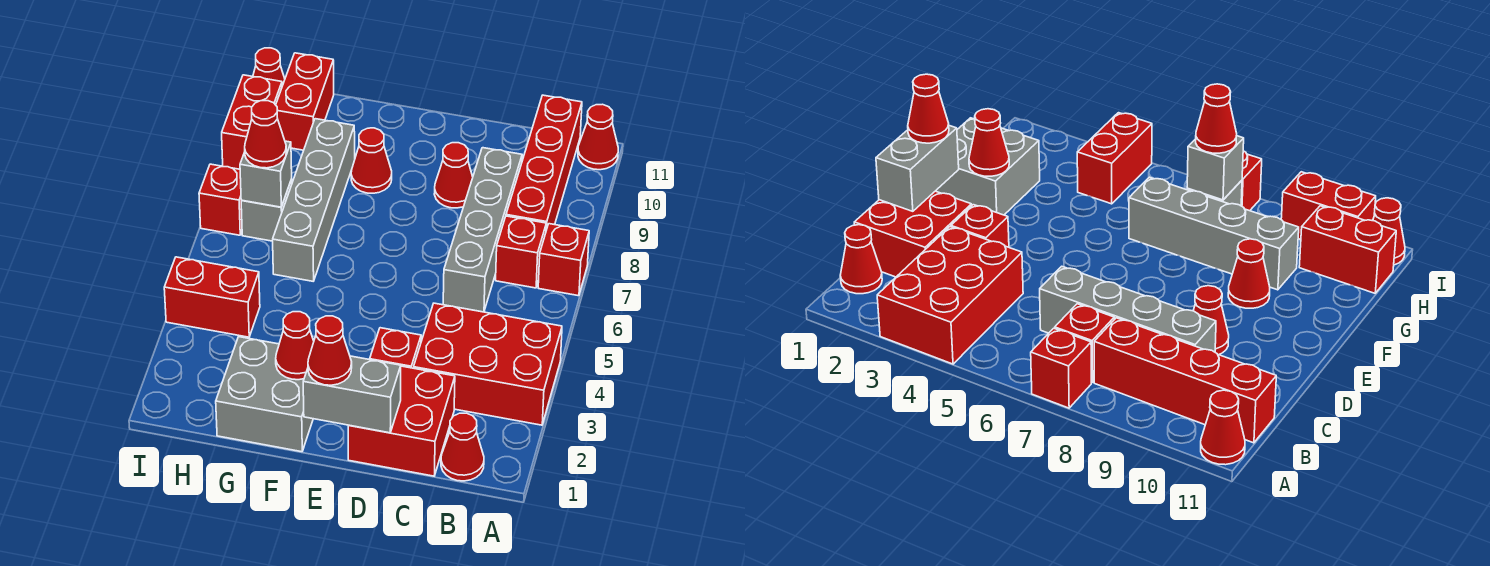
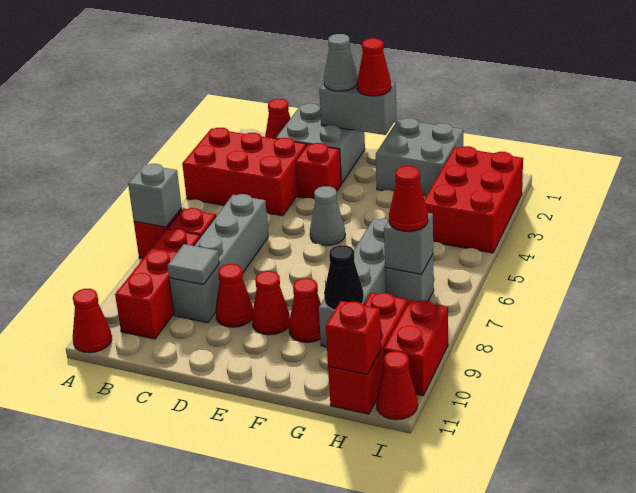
none -> grey brick A7 level 2
red brick B8:B11 level 1 -> red brick B8:B10 level 1
red brick C1:D2 level 1 -> grey brick C1:D2 level 1
none -> grey tile C9 level 2
none -> grey cone D1 level 3
none -> grey cone E5 level 1
red cone F2 level 2 -> red cone E9 level 1
none -> black cone G9 level 2
red brick H4:I4 level 1 -> red brick H2:I4 level 1
red brick H10:H11 level 1 -> red brick H9:H11 level 1
red brick I7 level 1 -> red brick H11 level 2

